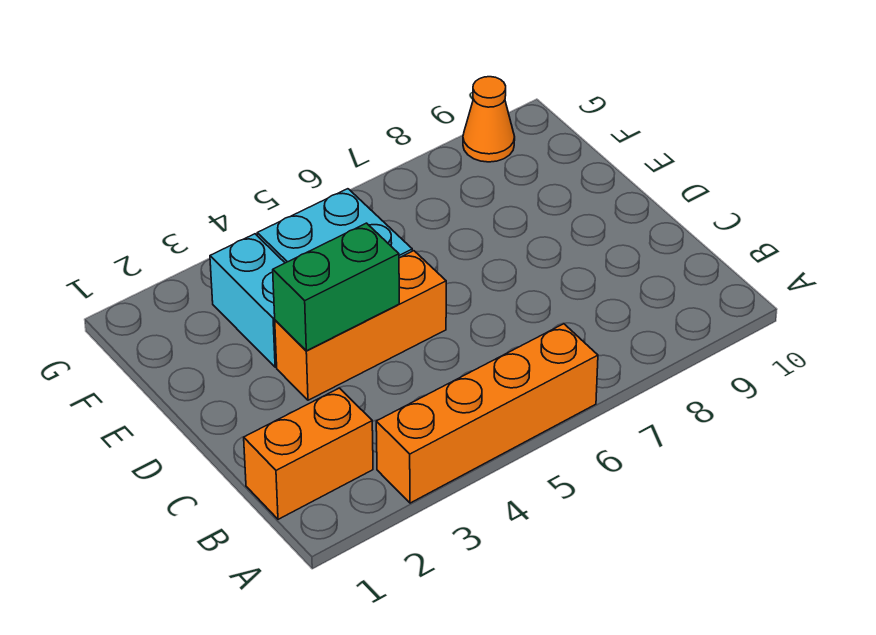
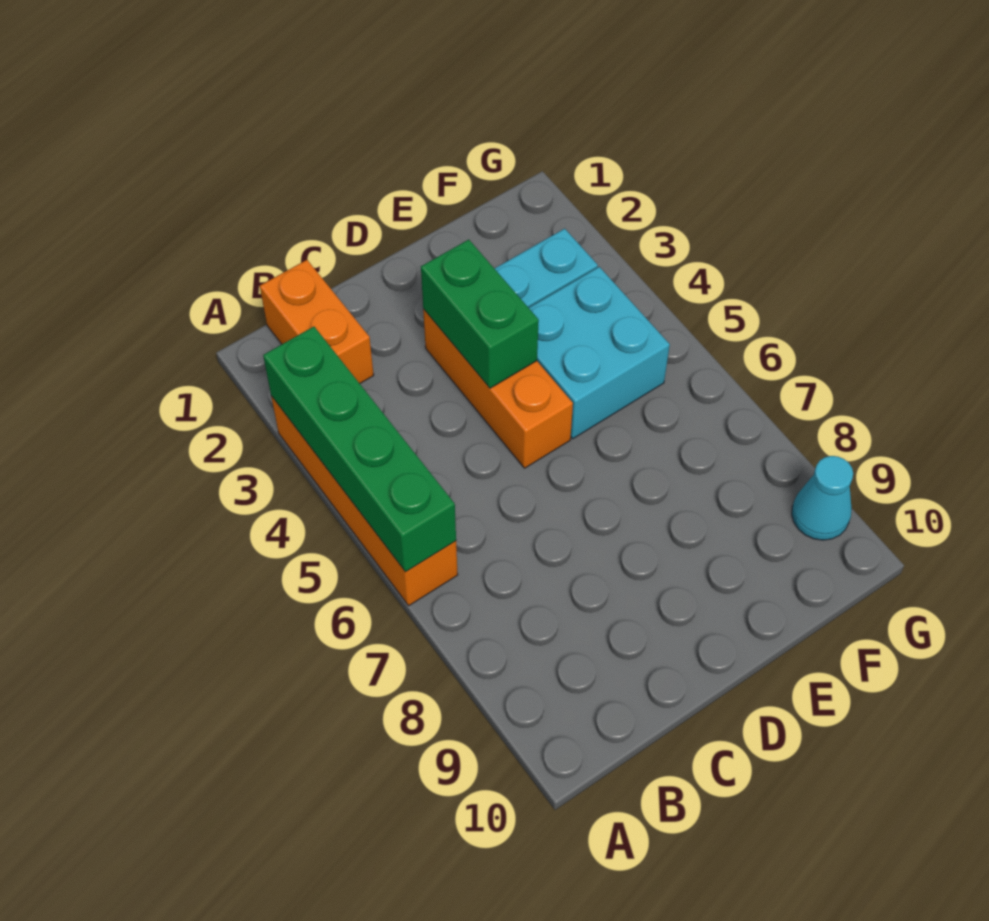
none -> green brick A3:A6 level 2
orange cone G9 level 1 -> cyan cone G9 level 1

